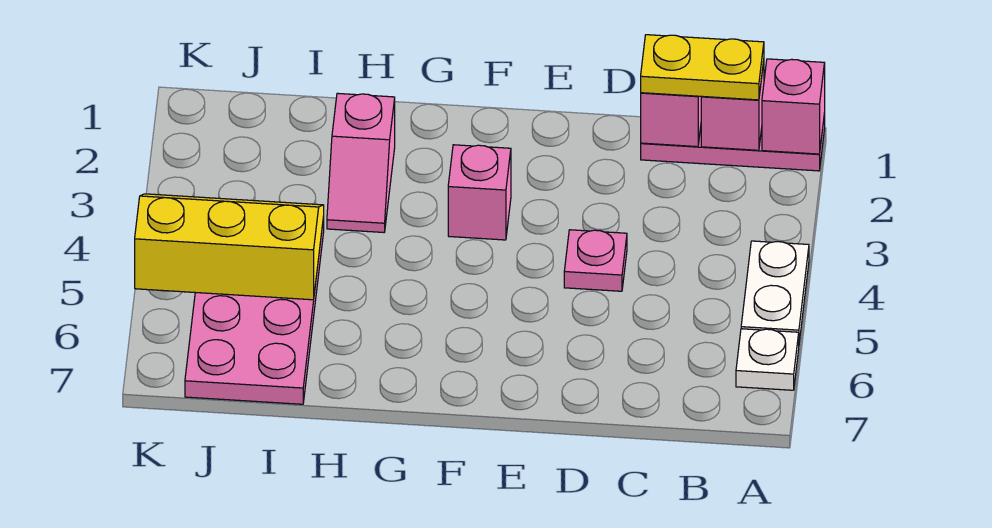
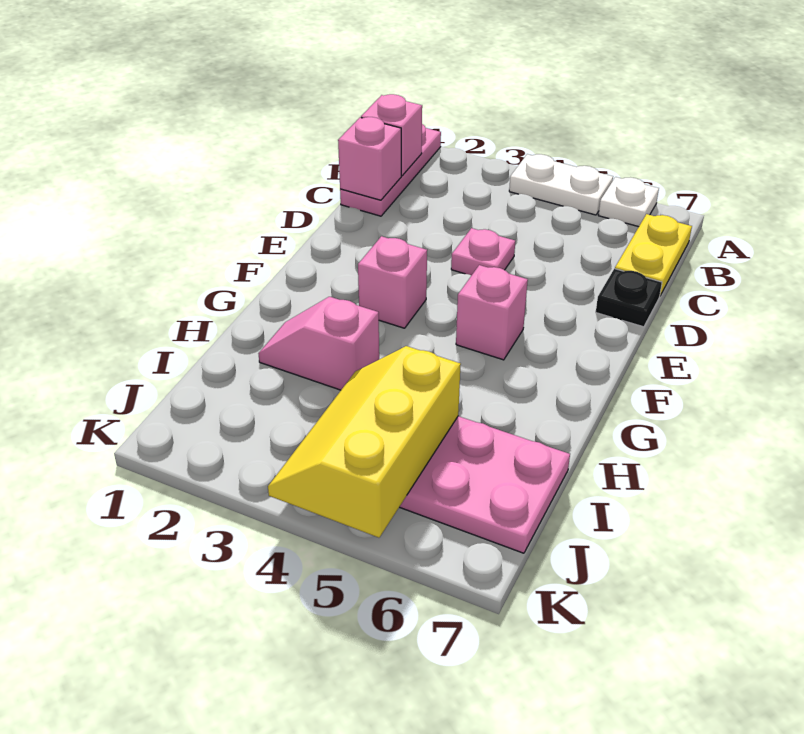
pink brick A1 level 2 -> pink brick F5 level 1
yellow plate B1:C1 level 3 -> yellow plate B7:C7 level 1
none -> black plate D7 level 1
pink slope H2:H3 level 1 top 2 -> pink slope H2:H3 level 1 top 3

